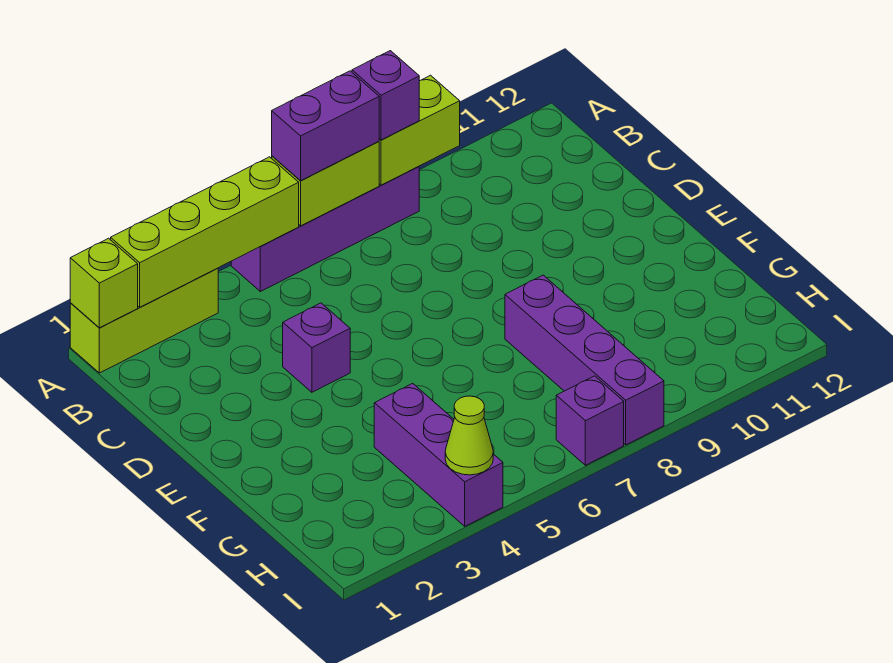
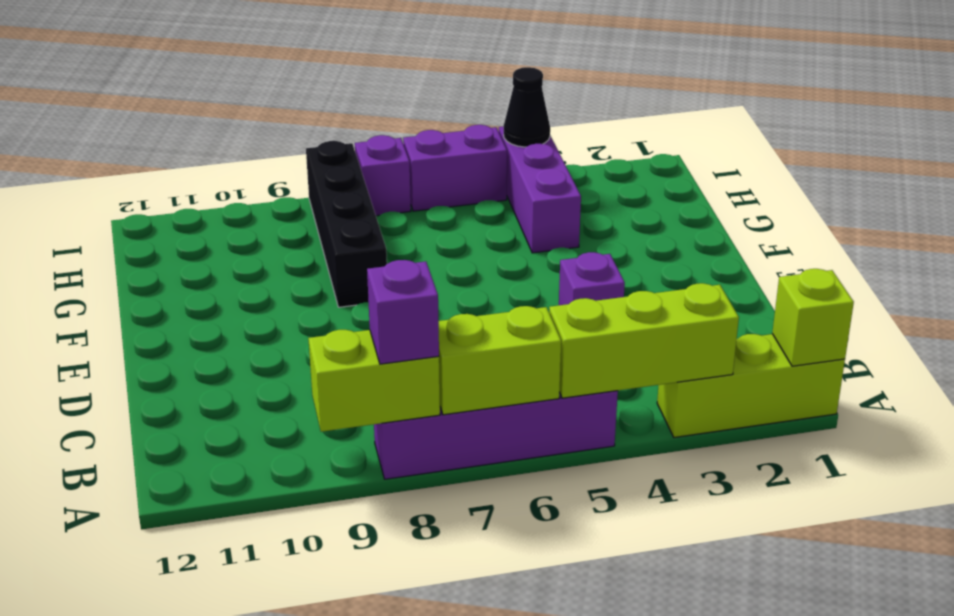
lime brick A2:A5 level 2 -> lime brick A3:A5 level 2
purple brick A6:A7 level 3 -> purple brick I5:I6 level 1
purple brick F8:I8 level 1 -> black brick F8:I8 level 1
lime cone I4 level 2 -> black cone I4 level 2

